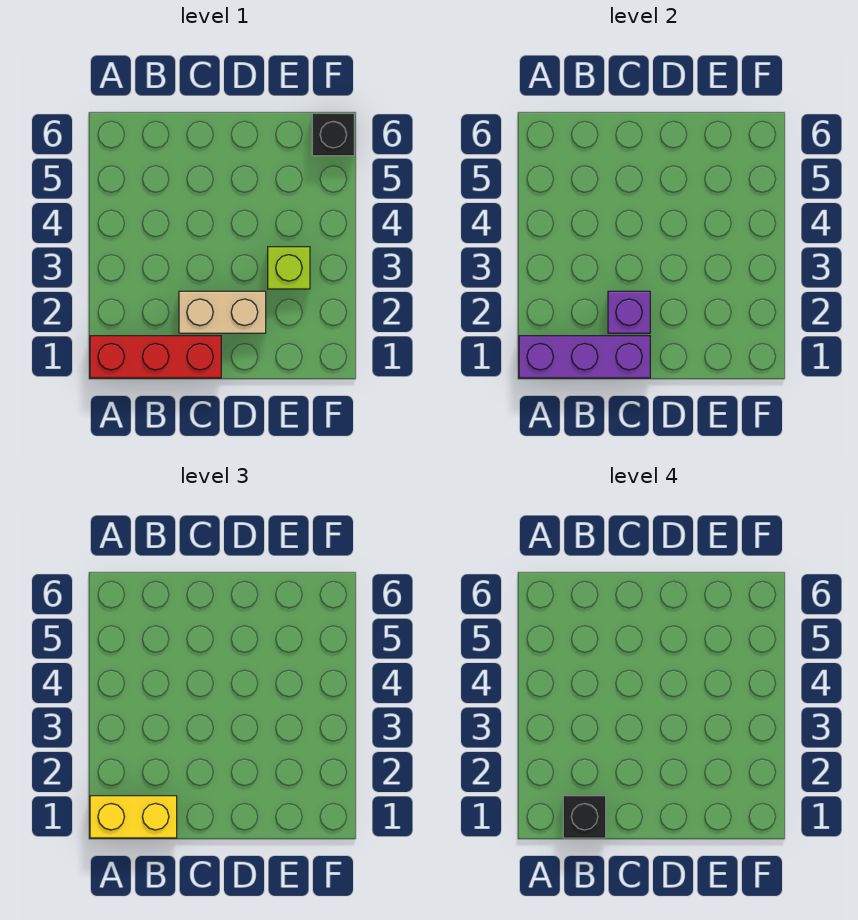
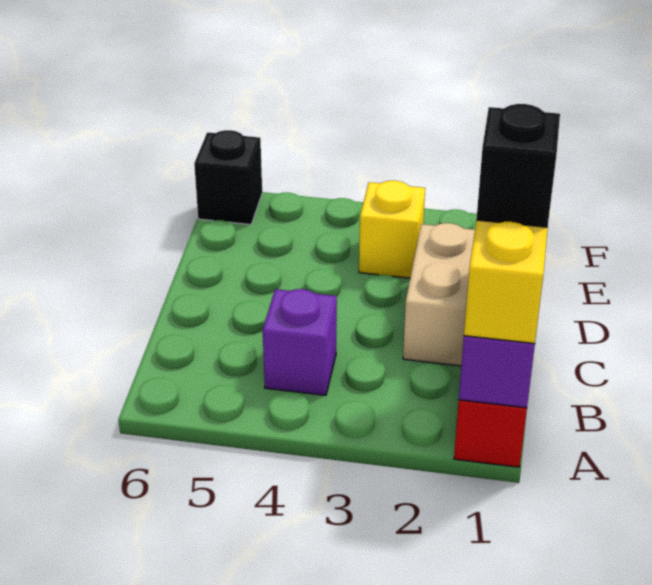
purple brick C2 level 2 -> purple brick B4 level 1
lime brick E3 level 1 -> yellow brick E3 level 1

